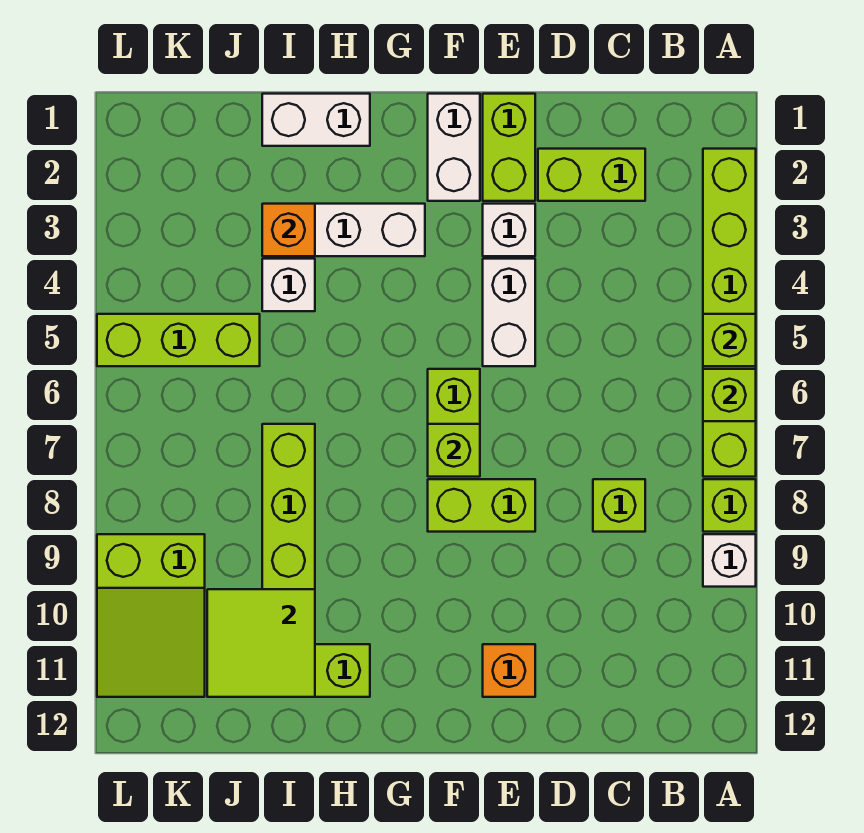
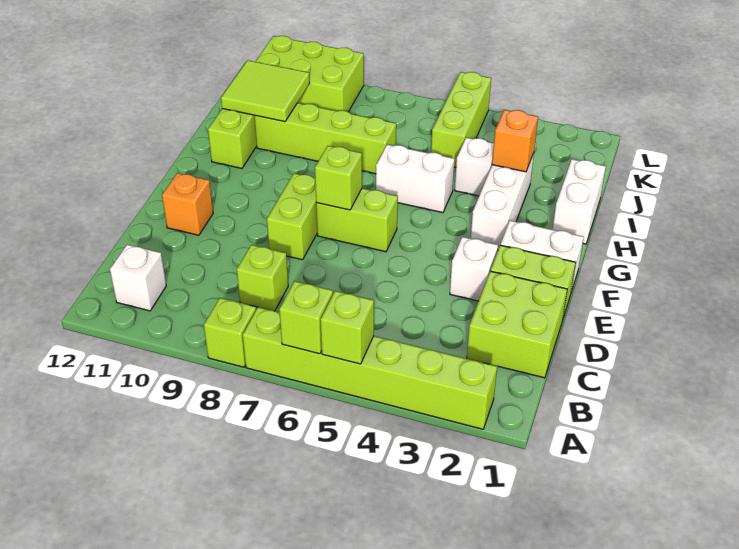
white brick A9 level 1 -> white brick B11 level 1
lime brick C2:D2 level 1 -> lime brick C1:D2 level 1
white brick E4:E5 level 1 -> white brick H5:H6 level 1
lime slope K9:L11 level 1 top 9 -> lime brick K9:L11 level 1

